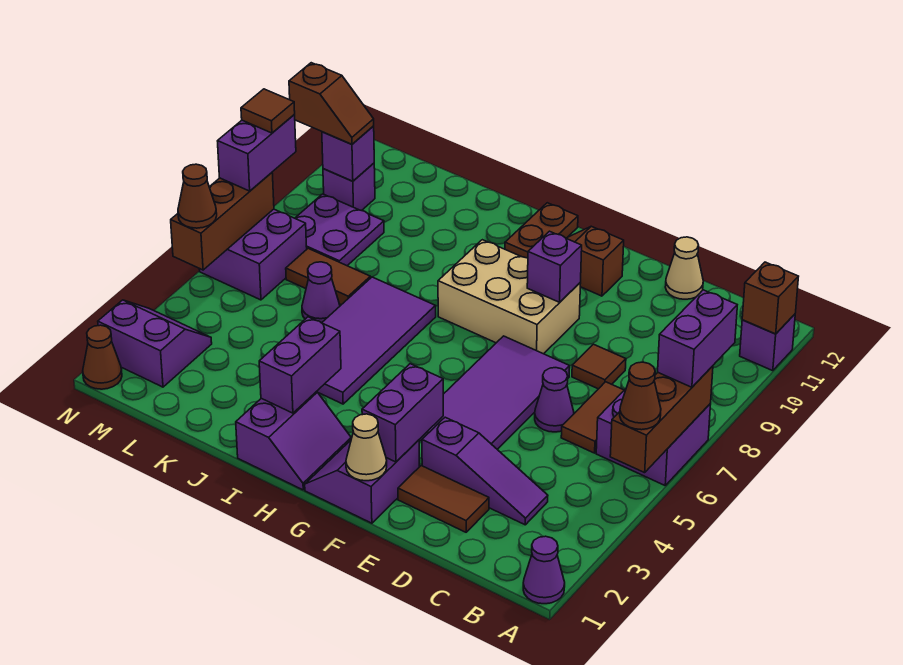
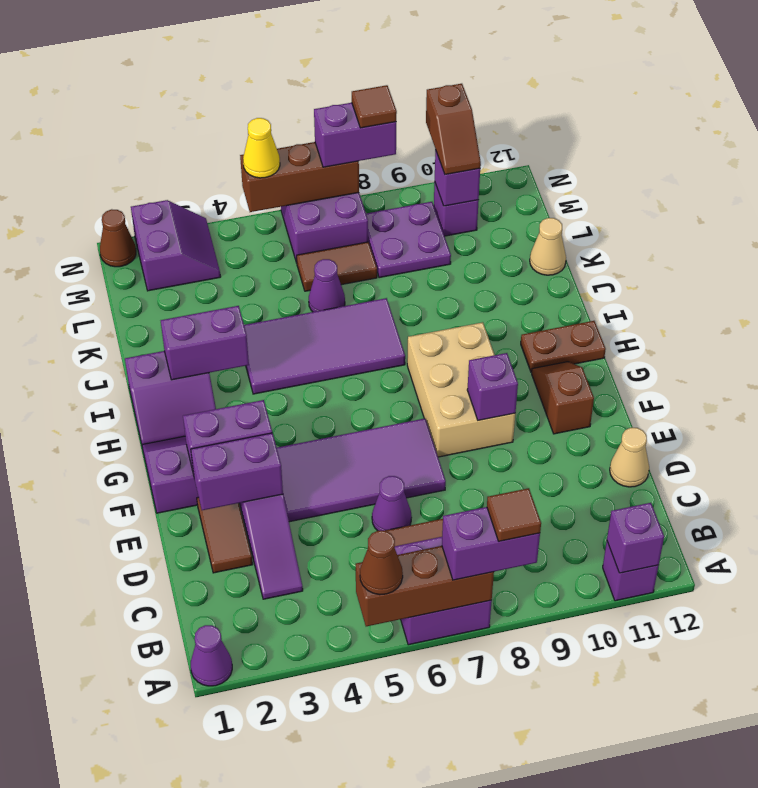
brown brick A11 level 2 -> purple brick A11 level 2
brown tile D8 level 1 -> brown tile A8 level 4
none -> purple brick E2:E3 level 2
tan cone F1 level 2 -> tan cone K12 level 1
brown tile K7:L7 level 1 -> brown tile L6:L7 level 1
brown cone N5 level 3 -> yellow cone N5 level 3

